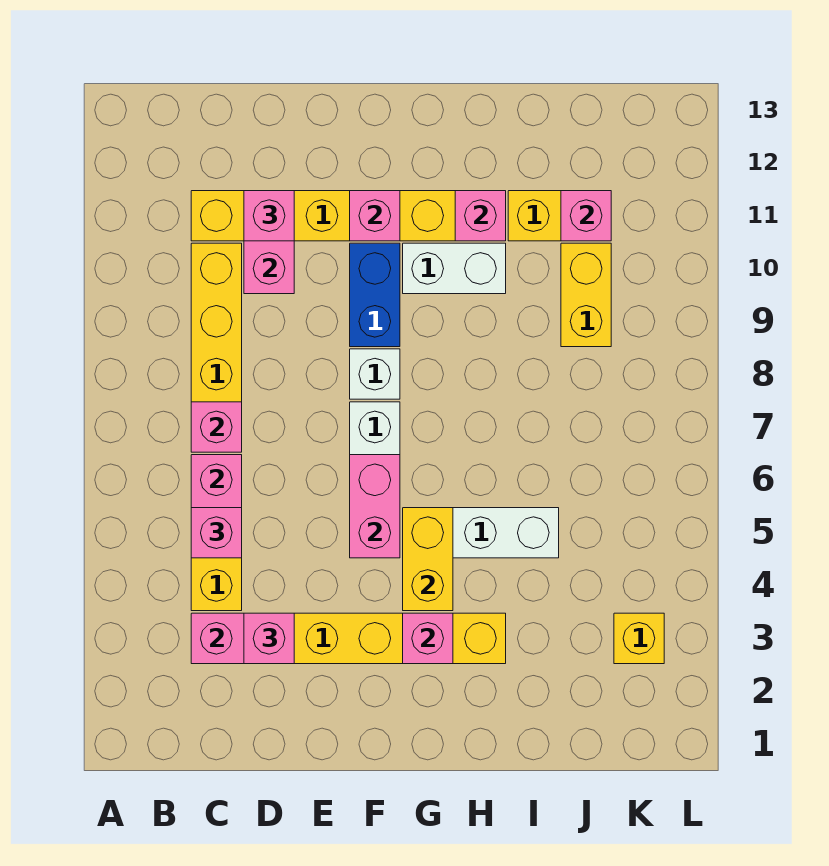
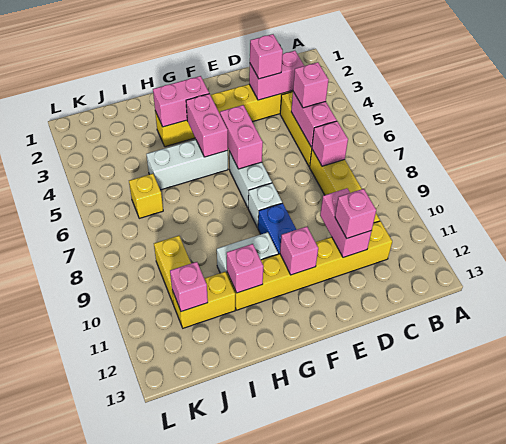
pink brick G3 level 2 -> pink brick G3:H3 level 2
yellow brick G4:G5 level 2 -> pink brick G4:G5 level 2
yellow brick K3 level 1 -> yellow brick J6 level 1

